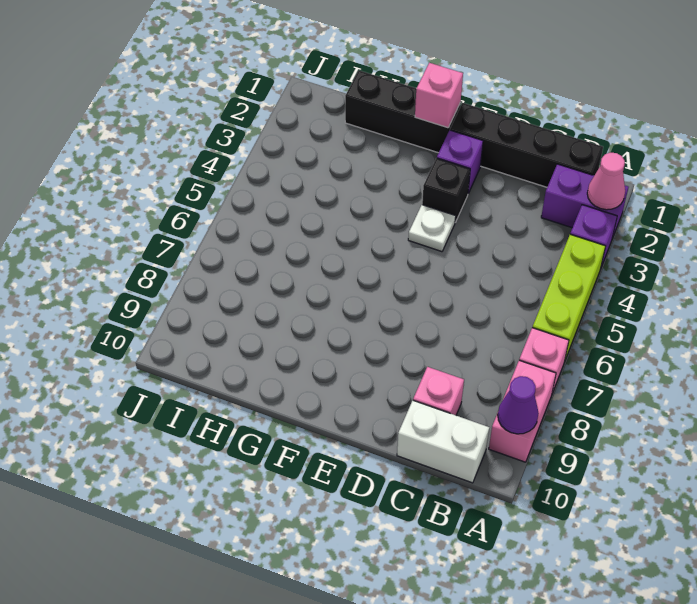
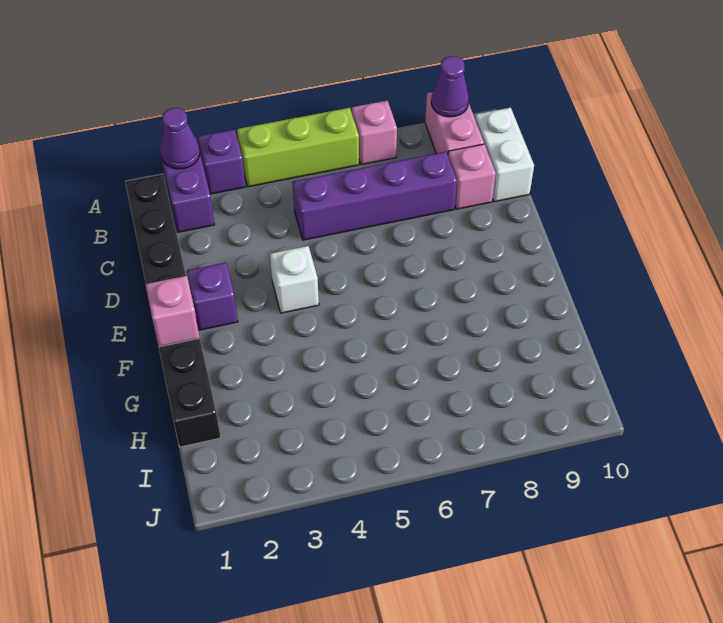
pink cone A2 level 2 -> purple cone A2 level 2
pink brick A8:A9 level 1 -> pink brick A9:B9 level 1
none -> purple brick C5:C8 level 1
black brick E3 level 1 -> none
white plate E4 level 1 -> white brick E4 level 1

